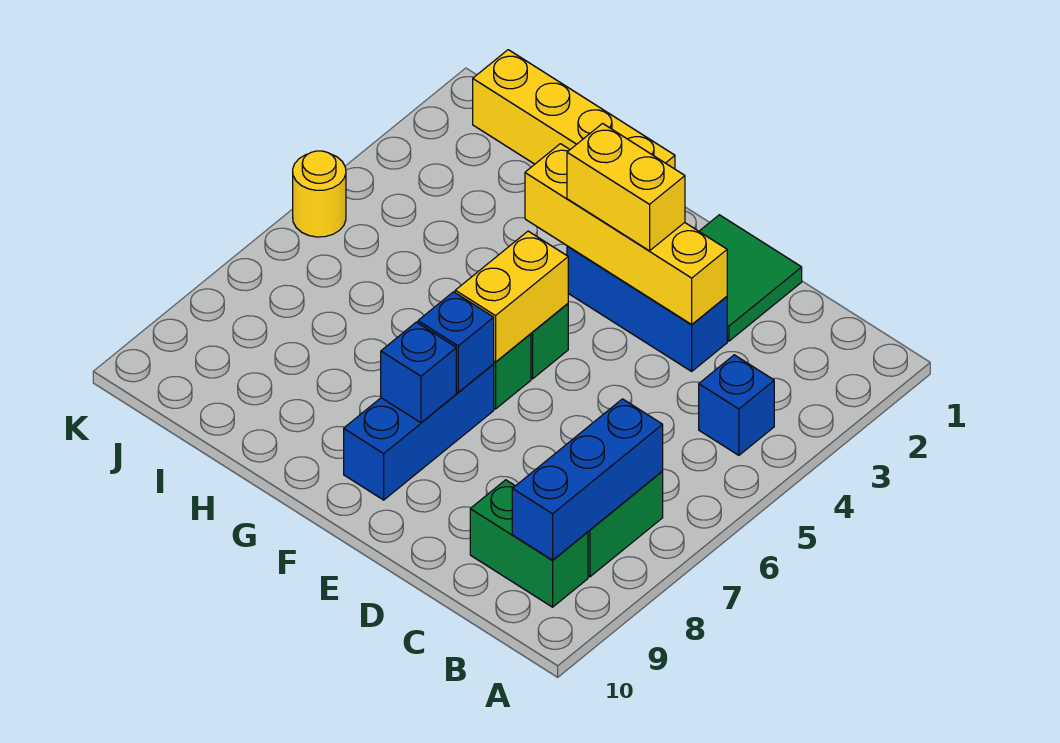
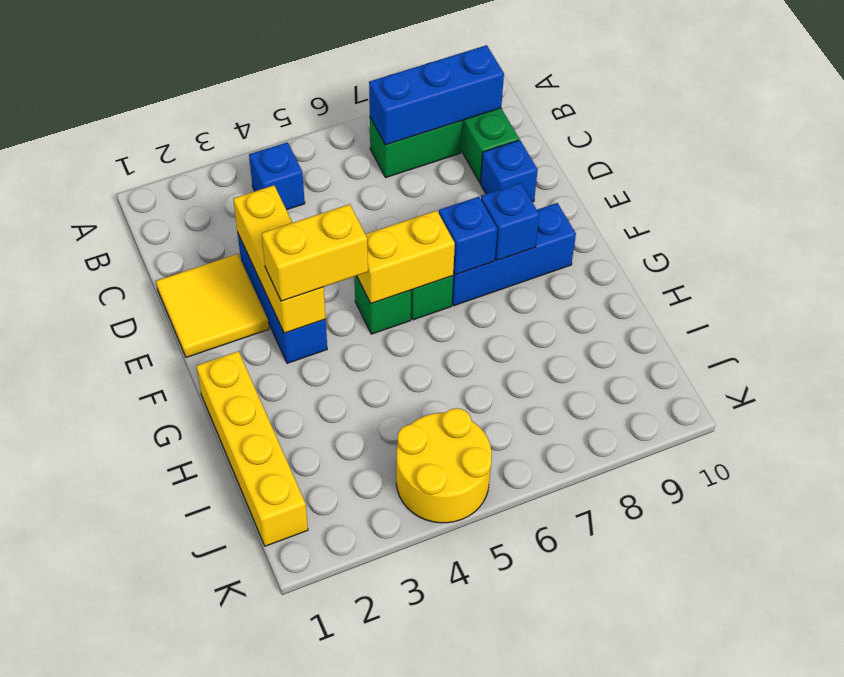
green tile D1:E2 level 1 -> yellow tile D1:E2 level 1
yellow brick D3:G3 level 2 -> yellow brick D3:F3 level 2
none -> blue brick D9 level 1
yellow brick E3:F3 level 3 -> yellow brick F3:F4 level 3
yellow round brick K5 level 1 -> yellow round brick J4:K5 level 1

